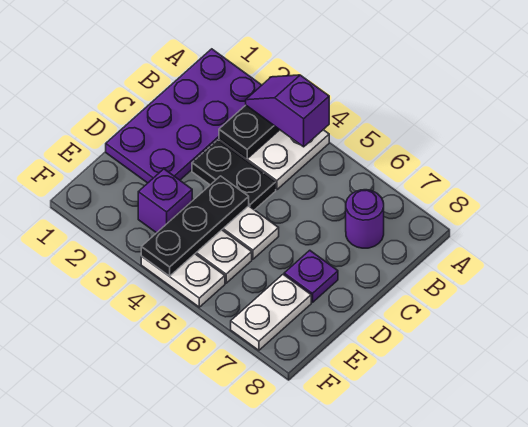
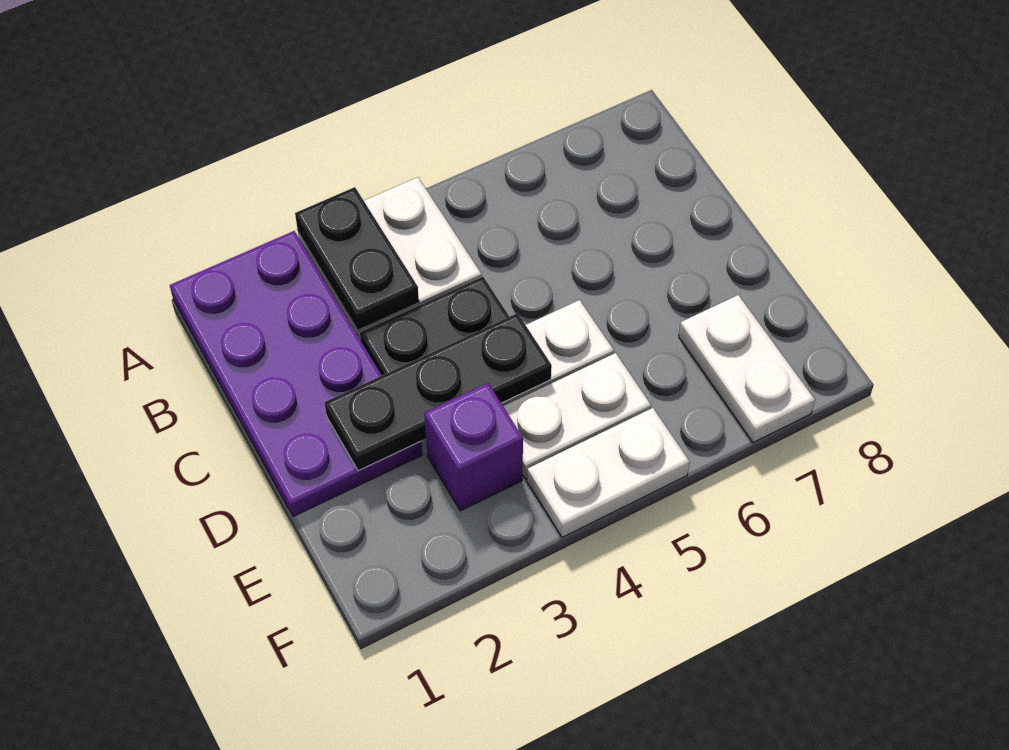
purple slope A3:A4 level 3 top 4 -> none
purple round brick B7 level 1 -> none
black plate D4:F4 level 2 -> black plate D2:D4 level 2
purple plate D7 level 1 -> none

